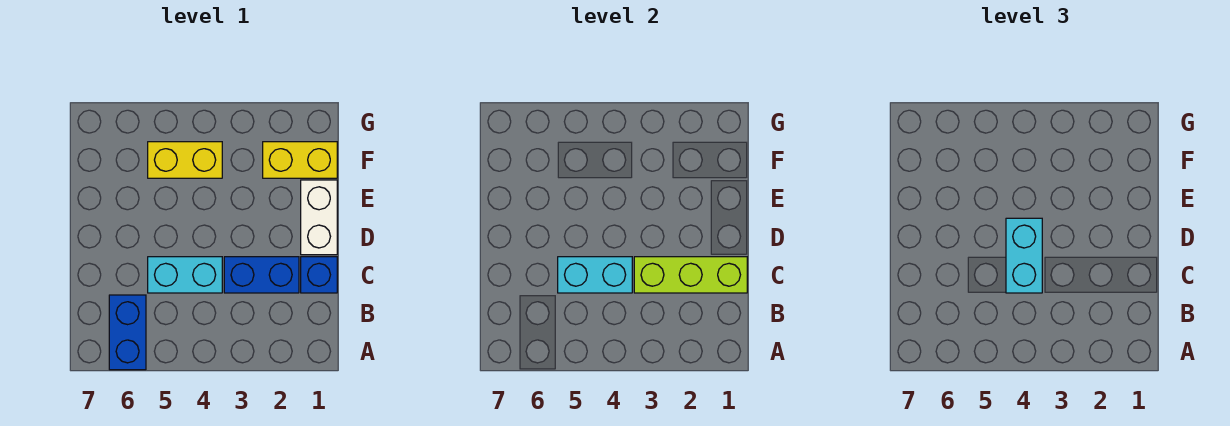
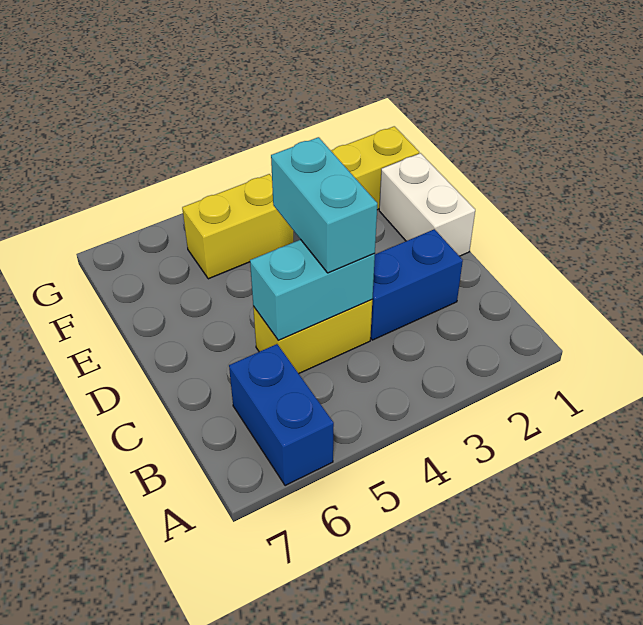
blue brick C1 level 1 -> none
lime brick C1:C3 level 2 -> none
cyan brick C4:C5 level 1 -> yellow brick C4:C5 level 1

